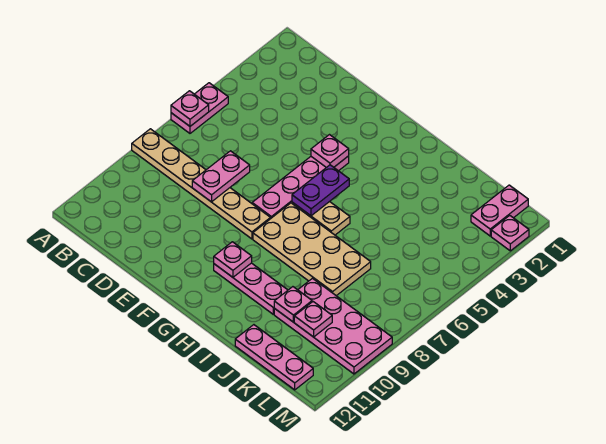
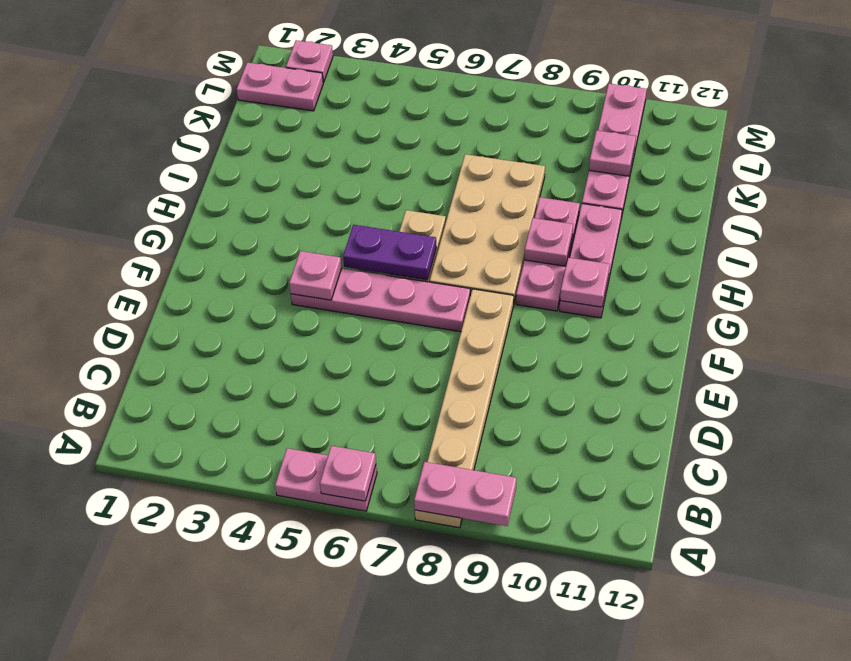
pink plate D7:D8 level 2 -> pink plate A8:A9 level 2
pink plate J9:M10 level 1 -> pink plate J10:M10 level 1
pink plate J10 level 2 -> pink plate H9 level 2
pink plate J12:L12 level 1 -> pink plate G9:I9 level 1

